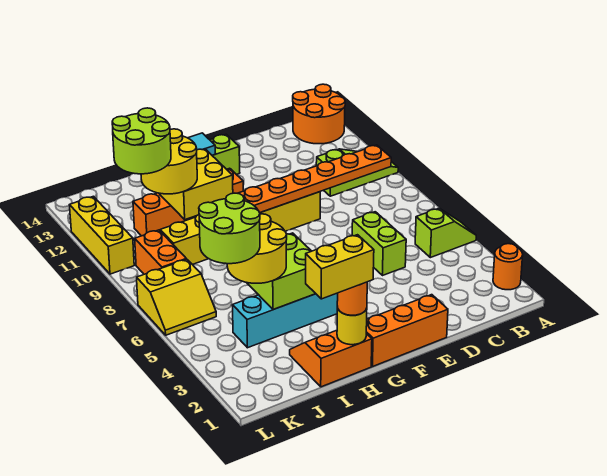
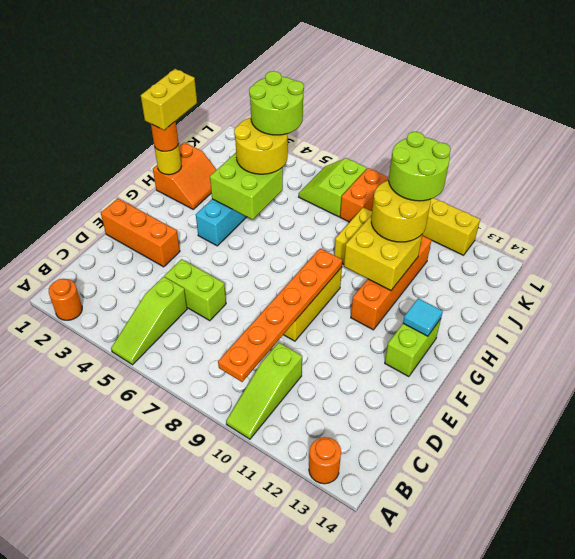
lime slope A5:B5 level 1 top B -> lime slope A5:C5 level 1 top C
orange round brick A13:B14 level 1 -> orange round brick A13 level 1
orange brick E1:G1 level 1 -> orange brick E1:E3 level 1
yellow slope K6:L7 level 1 top 7 -> lime slope K6:L7 level 1 top 7
orange brick K8:K9 level 1 -> orange brick K8:L8 level 1

